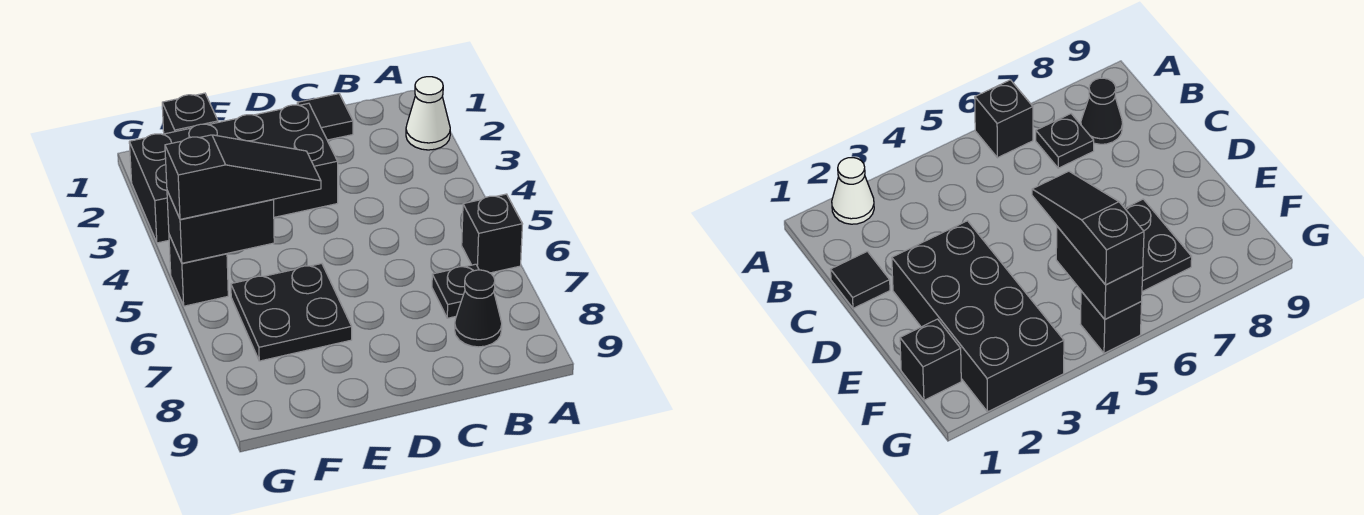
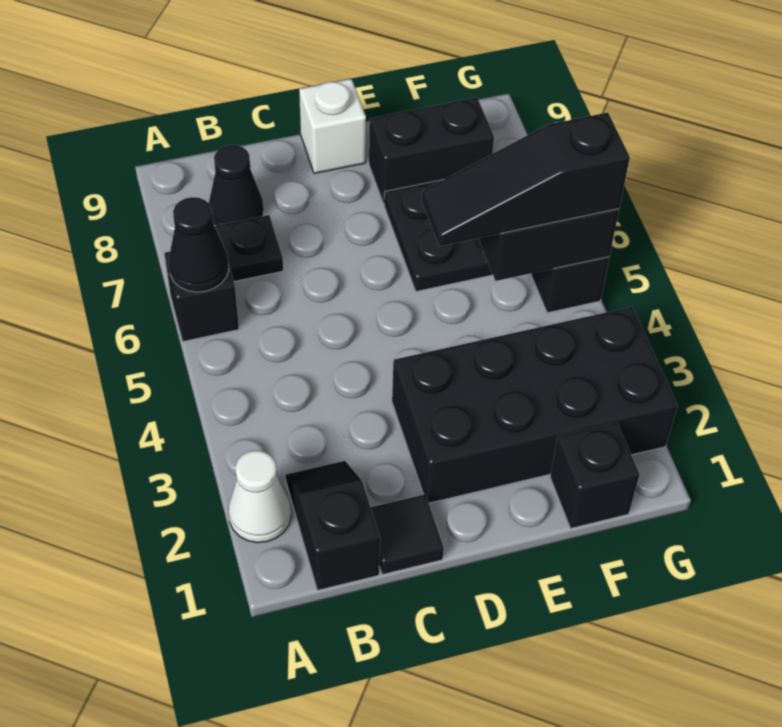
none -> black cone A6 level 2
none -> black slope B1:B2 level 1 top 1
none -> white brick D9 level 1
none -> black brick E8:F8 level 1

